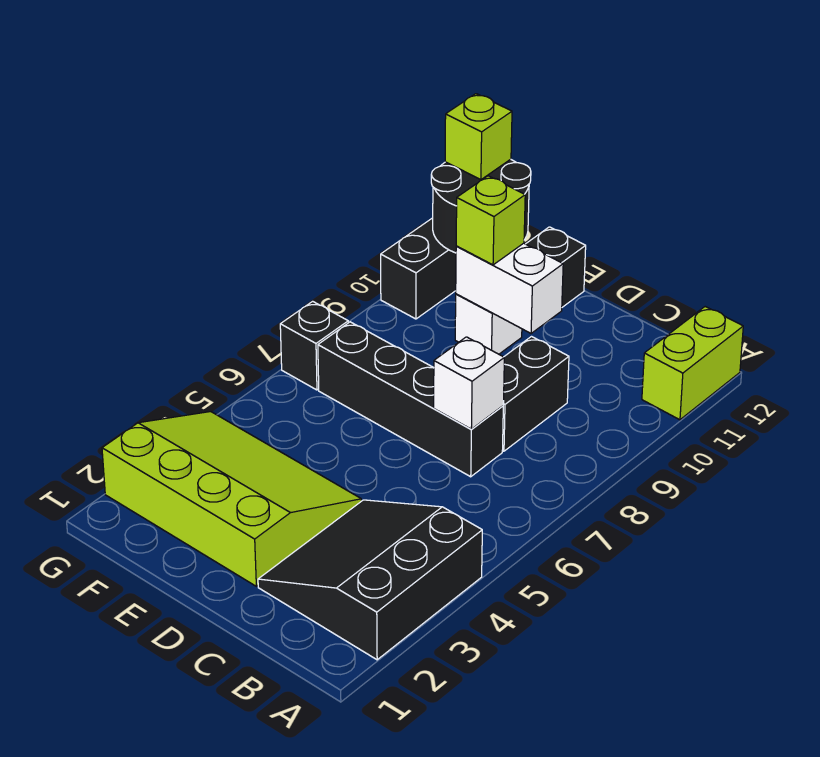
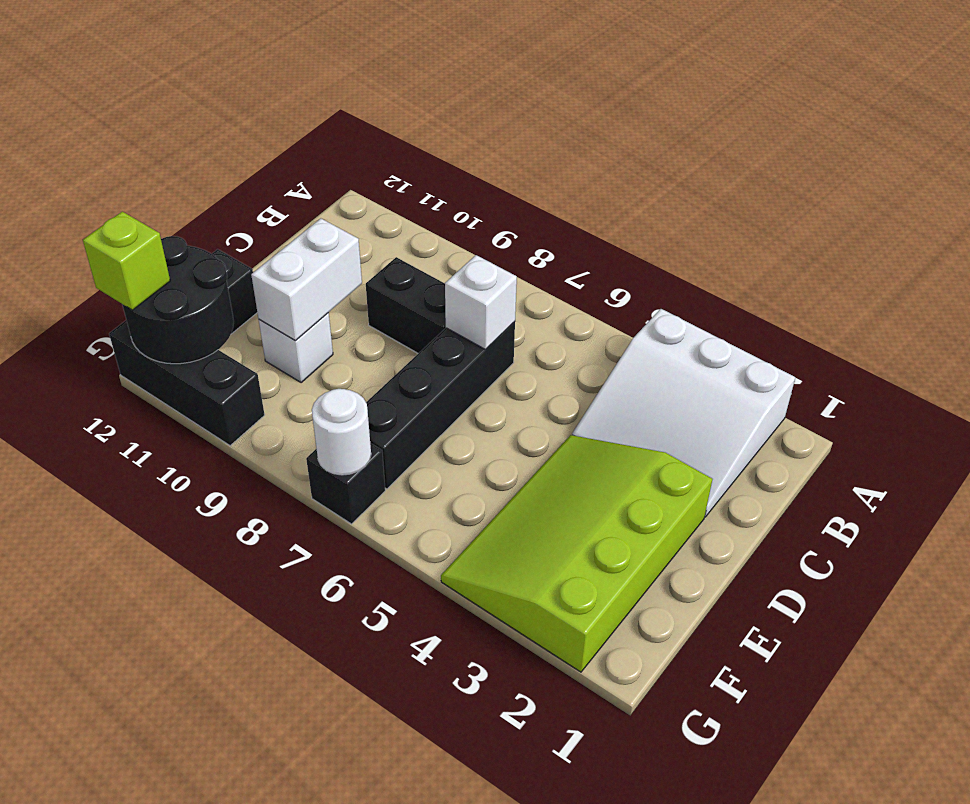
black slope A2:C4 level 1 top A -> white slope A2:C4 level 1 top A
lime brick A11:A12 level 1 -> none
lime brick E10 level 3 -> none
none -> white round brick G7 level 2

